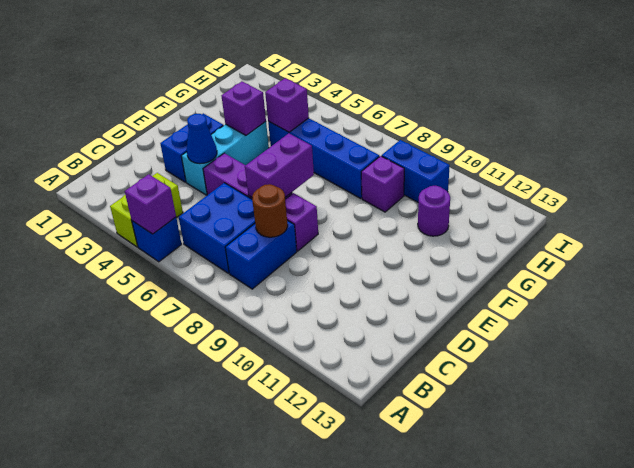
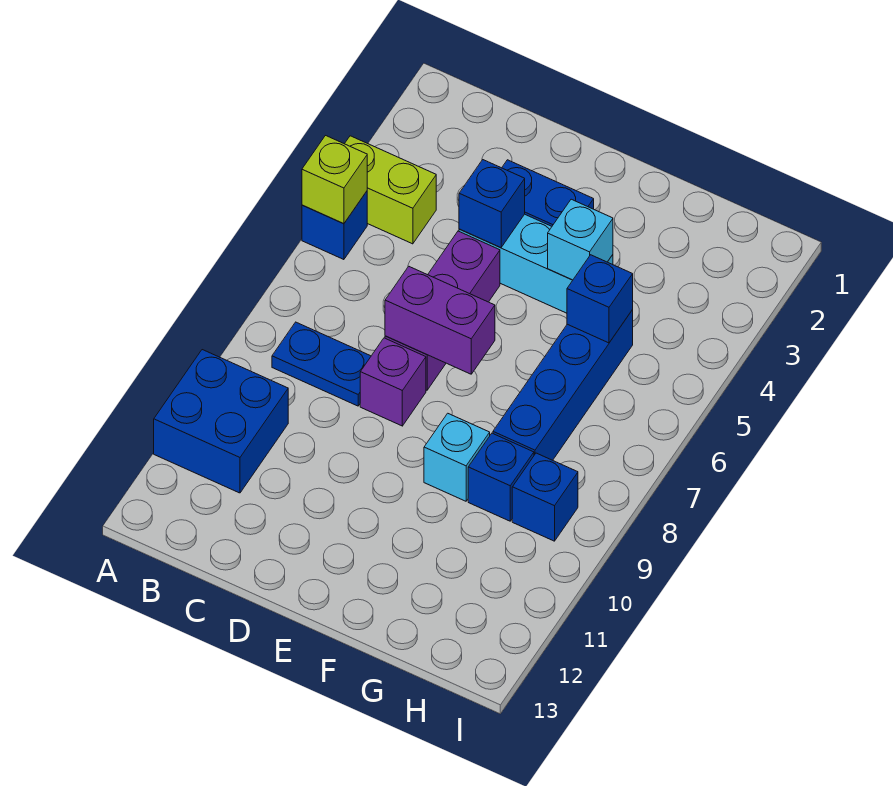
purple brick A5 level 2 -> lime brick A5 level 2
blue brick B6:C7 level 1 -> blue brick A10:B11 level 1
blue brick B8:C8 level 1 -> blue plate B8:C8 level 1
brown round brick C8 level 2 -> none
blue cone D4 level 2 -> blue brick D4 level 2
purple brick F4 level 2 -> cyan brick F4 level 2
none -> cyan brick F9 level 1
purple brick G5 level 2 -> blue brick G5 level 2
purple brick G9 level 1 -> blue brick G9 level 1
purple round brick G11 level 1 -> none
blue brick H9:H10 level 1 -> blue brick H9 level 1

